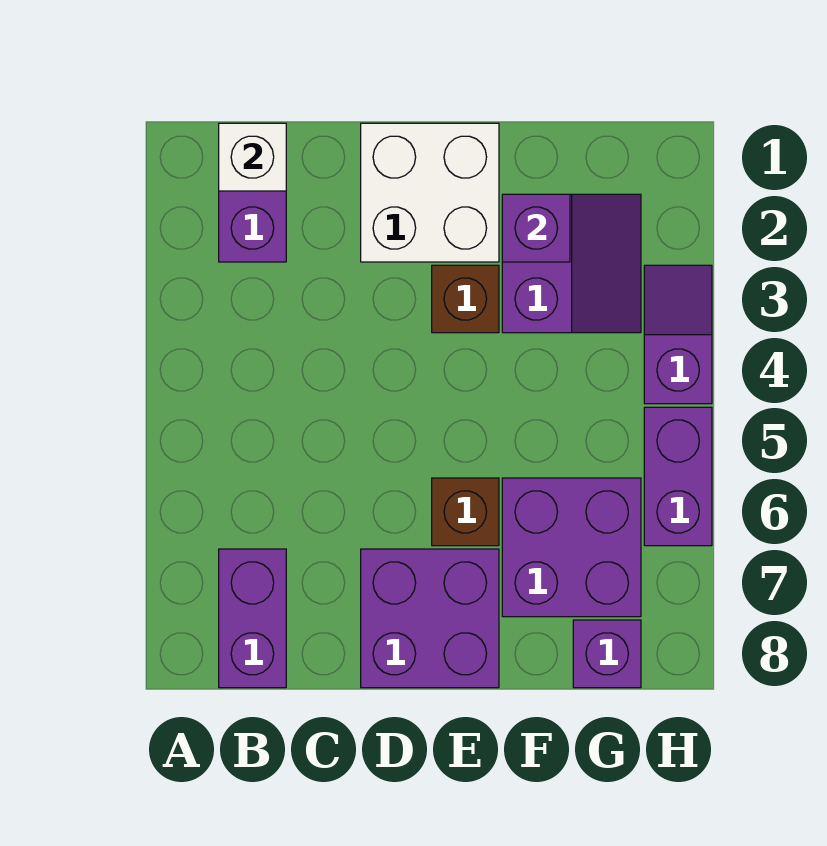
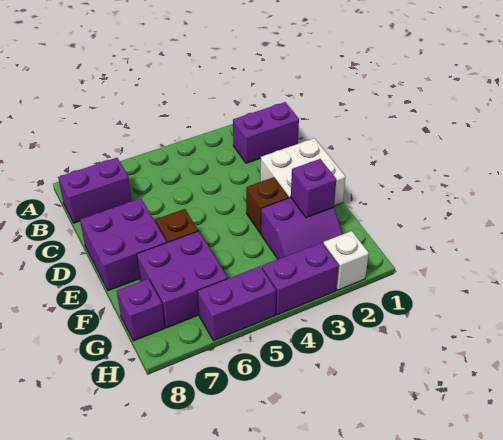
white brick B1 level 2 -> white brick H2 level 1
purple slope H3:H4 level 1 top 4 -> purple brick H3:H4 level 1

